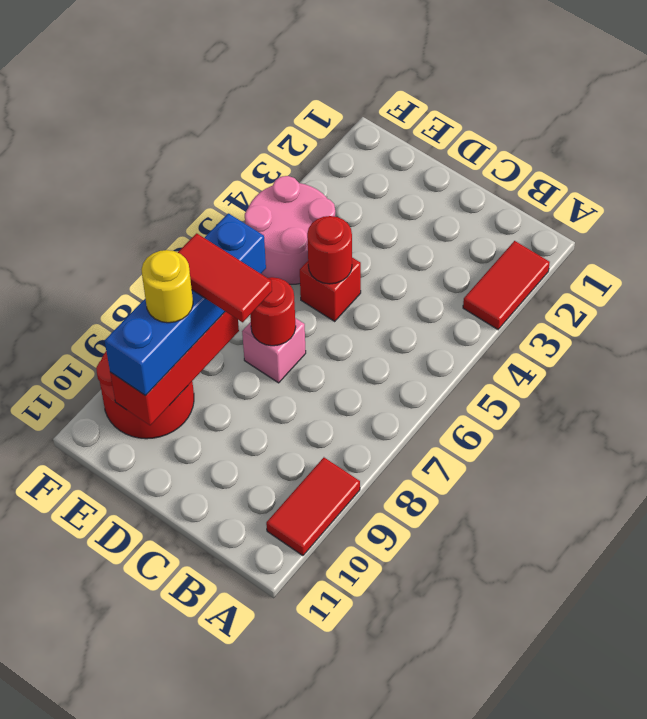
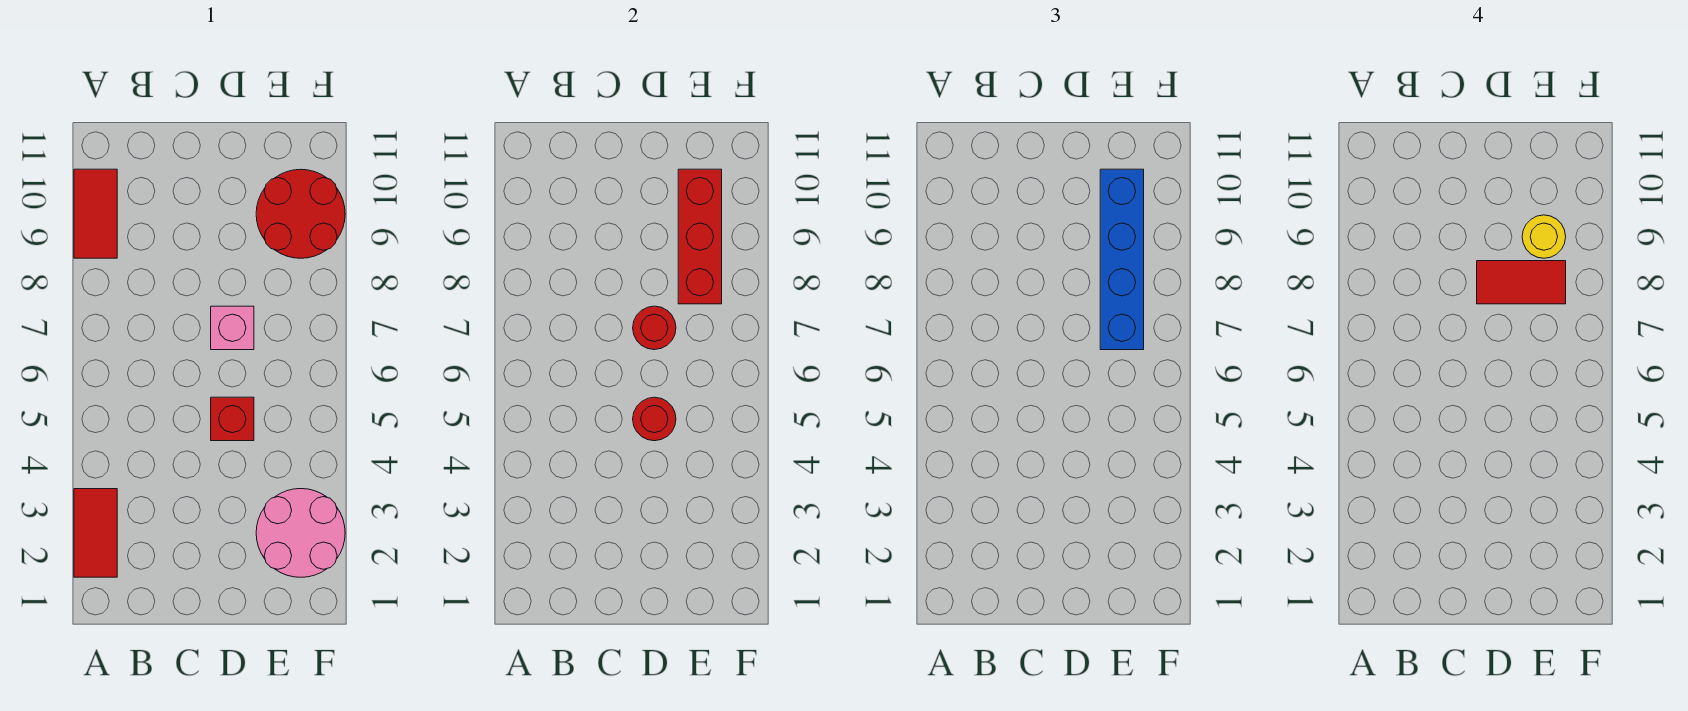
pink round brick E4:F5 level 1 -> pink round brick E2:F3 level 1

